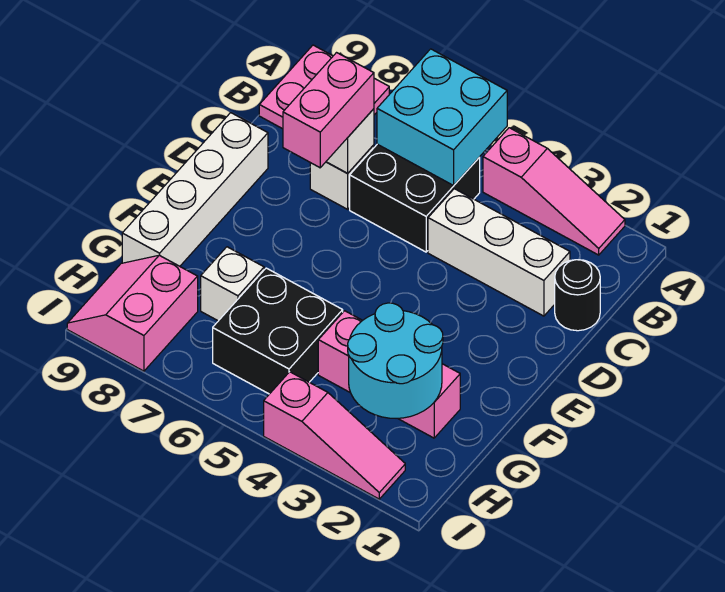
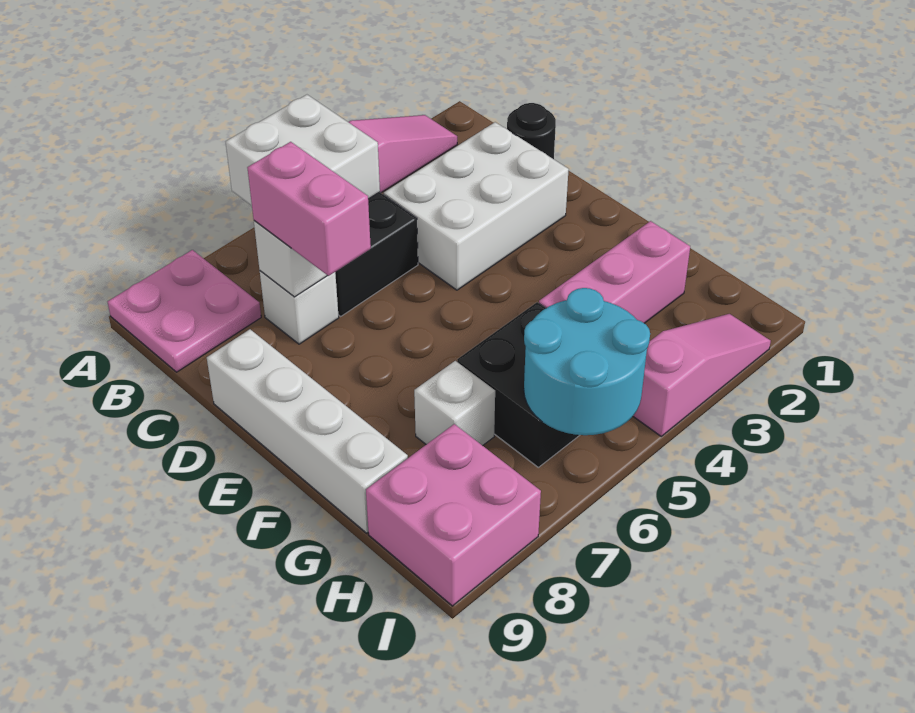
cyan brick A5:B6 level 2 -> white brick A5:B6 level 2
white brick C2:C4 level 1 -> white brick C2:D4 level 1
cyan round brick G2:H3 level 2 -> cyan round brick H5:I6 level 2
pink slope H8:I9 level 1 top 8 -> pink brick H8:I9 level 1

